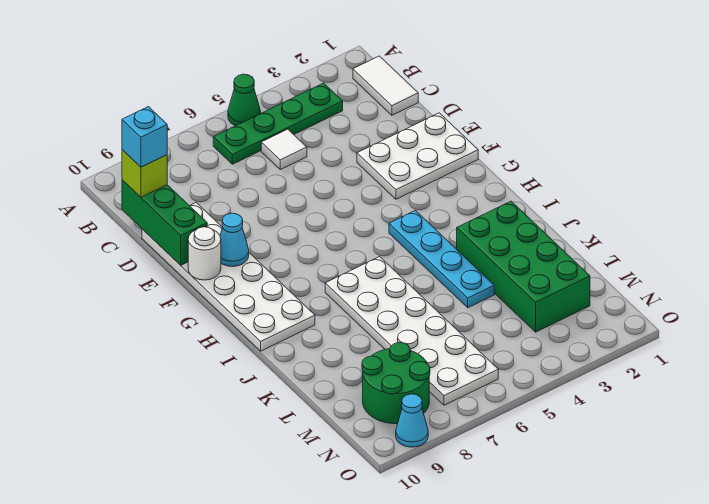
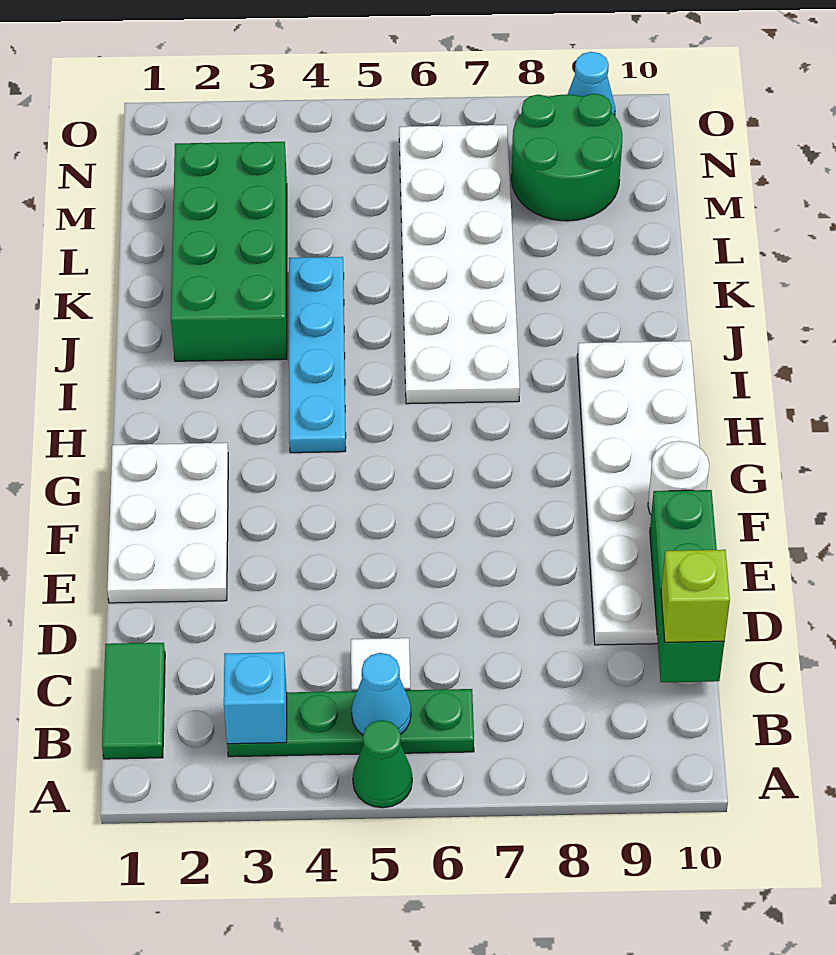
white tile B1:C1 level 1 -> green tile B1:C1 level 1
cyan brick C10 level 4 -> cyan brick B3 level 2
white plate E1:F3 level 1 -> white plate E1:G2 level 1
cyan cone F9 level 2 -> cyan cone B5 level 2

